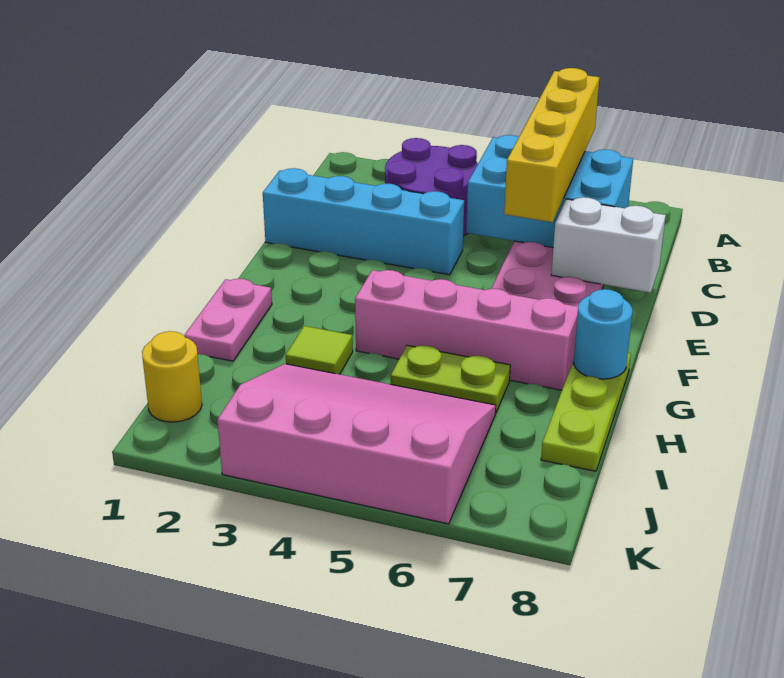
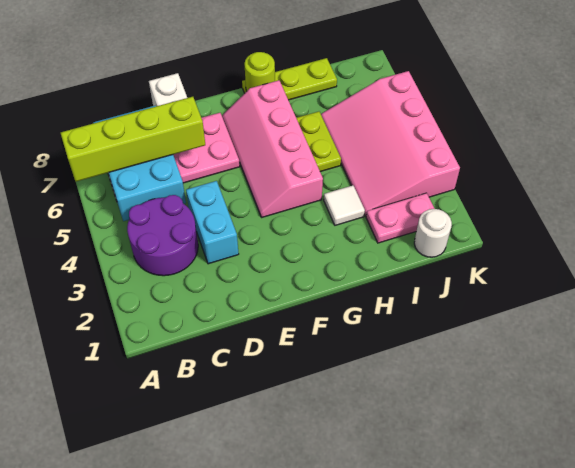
yellow brick A6:D6 level 3 -> lime brick A6:D6 level 3
cyan brick D1:D4 level 1 -> cyan brick D3:D4 level 1
pink plate G1:H1 level 1 -> pink plate I2:J2 level 1
cyan round brick G8 level 2 -> lime round brick G8 level 2
lime tile H3 level 1 -> white tile H3 level 1
yellow round brick J1 level 1 -> white round brick J1 level 1

